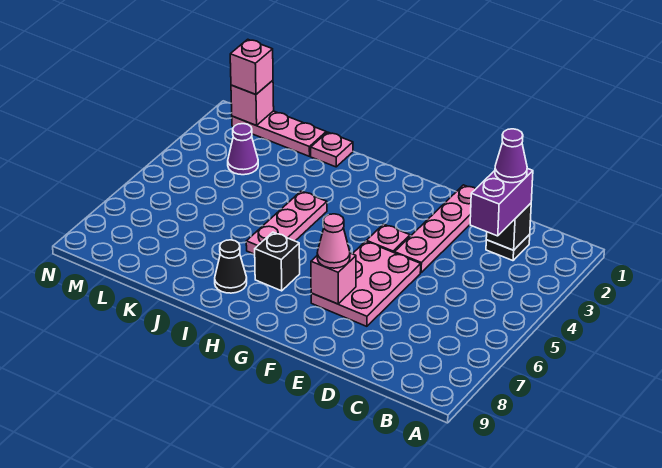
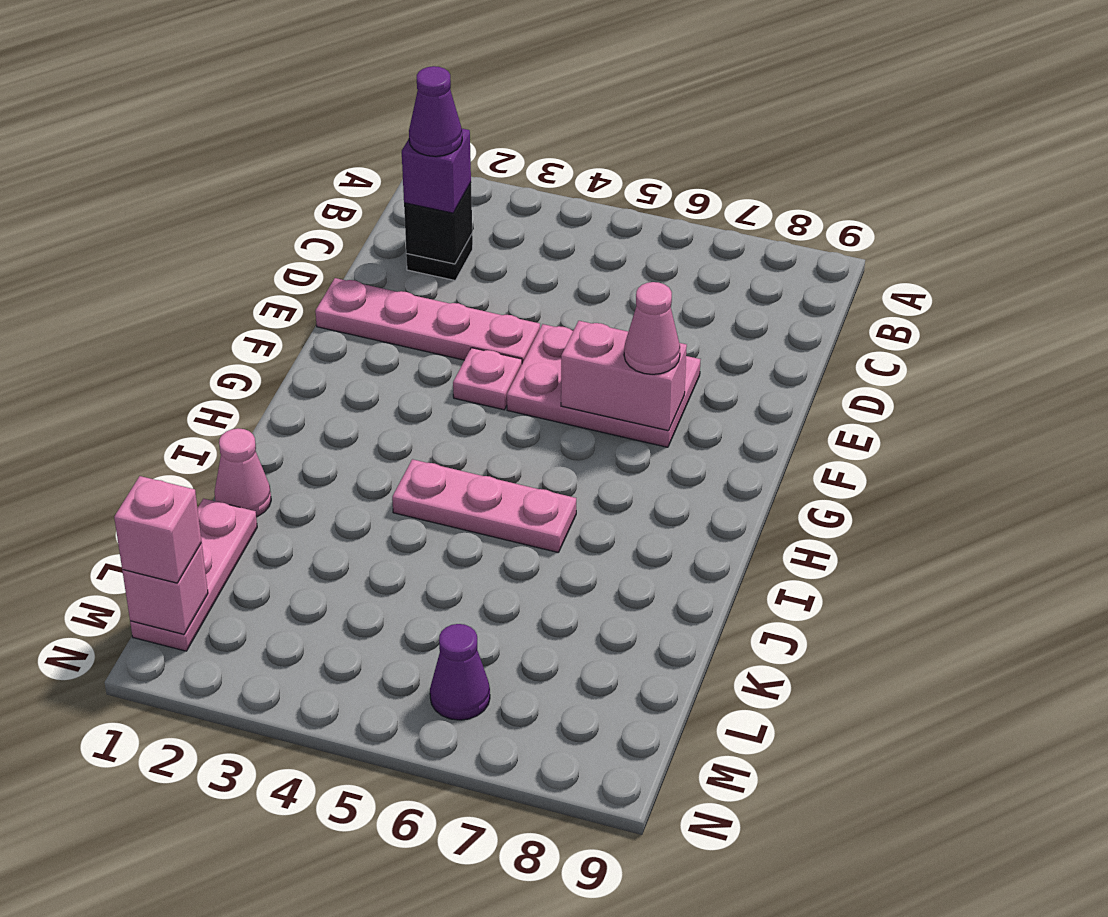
purple brick C2:C3 level 3 -> purple brick C2 level 3
pink brick F7 level 2 -> pink brick F6:F7 level 2
black brick H7 level 1 -> none
black cone I8 level 1 -> none
pink plate J1 level 1 -> pink cone J1 level 1
purple cone L3 level 1 -> purple cone M6 level 1

